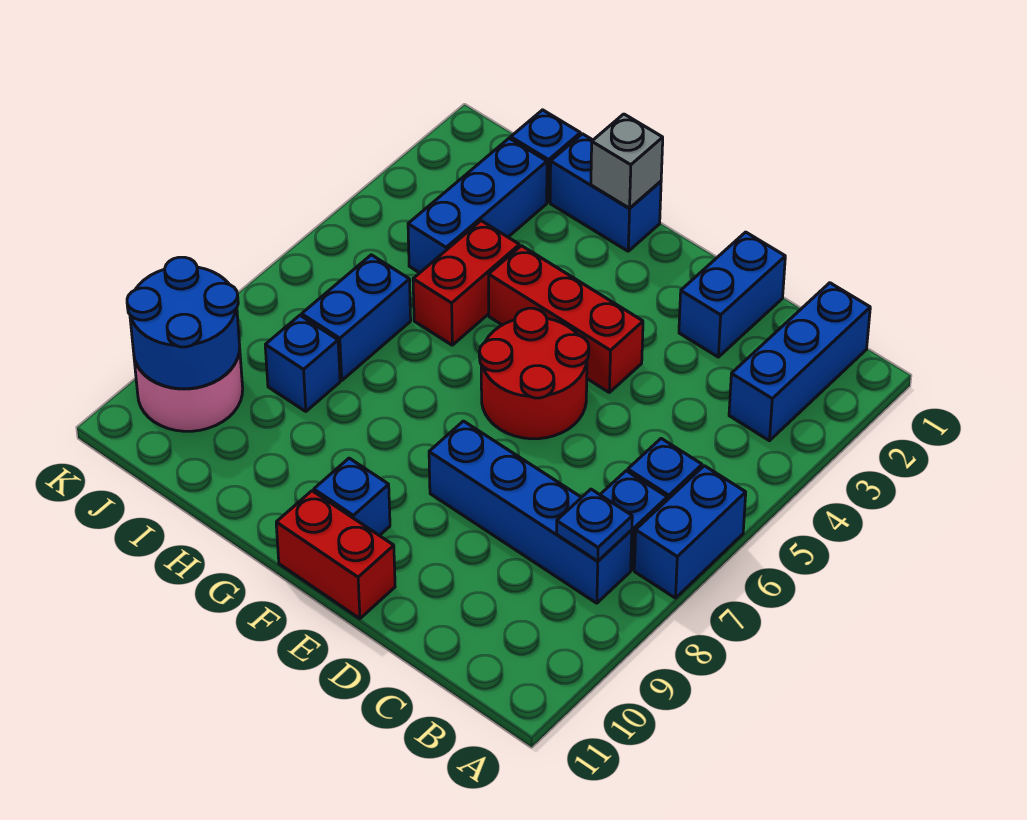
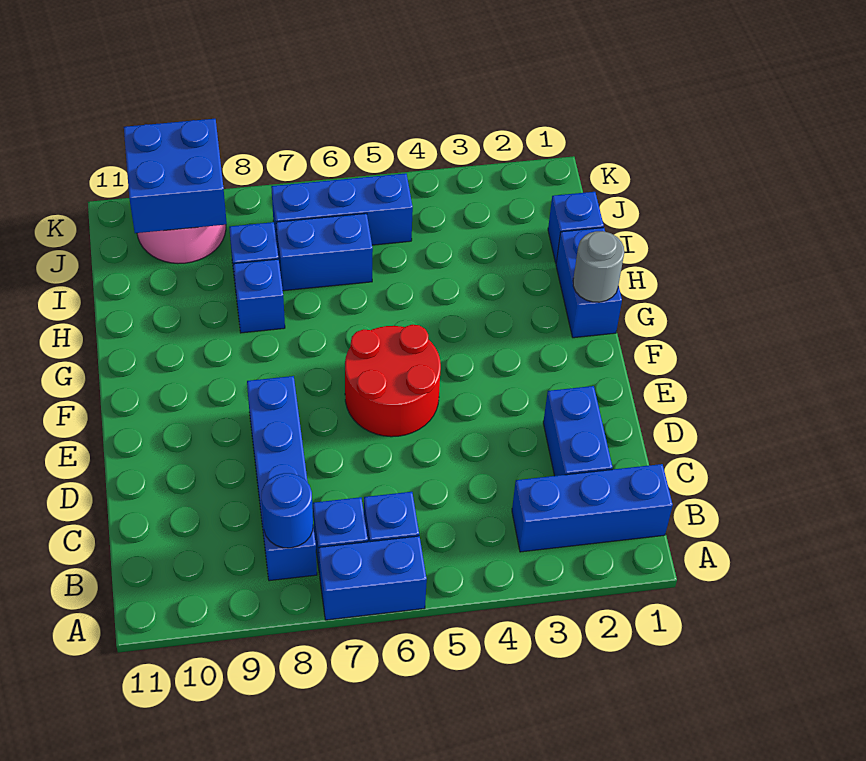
blue plate B8 level 2 -> blue round brick B8 level 2
blue brick D1:D2 level 1 -> blue brick C2:D2 level 1
red brick E4:G4 level 1 -> none
red brick E11:F11 level 1 -> none
blue brick F10 level 1 -> blue brick H8 level 1
grey brick G1 level 2 -> grey round brick G1 level 2
red brick H4:H5 level 1 -> none
blue brick I2:I4 level 1 -> blue brick J5:J7 level 1
blue round brick J9:K10 level 2 -> blue brick J9:K10 level 2

